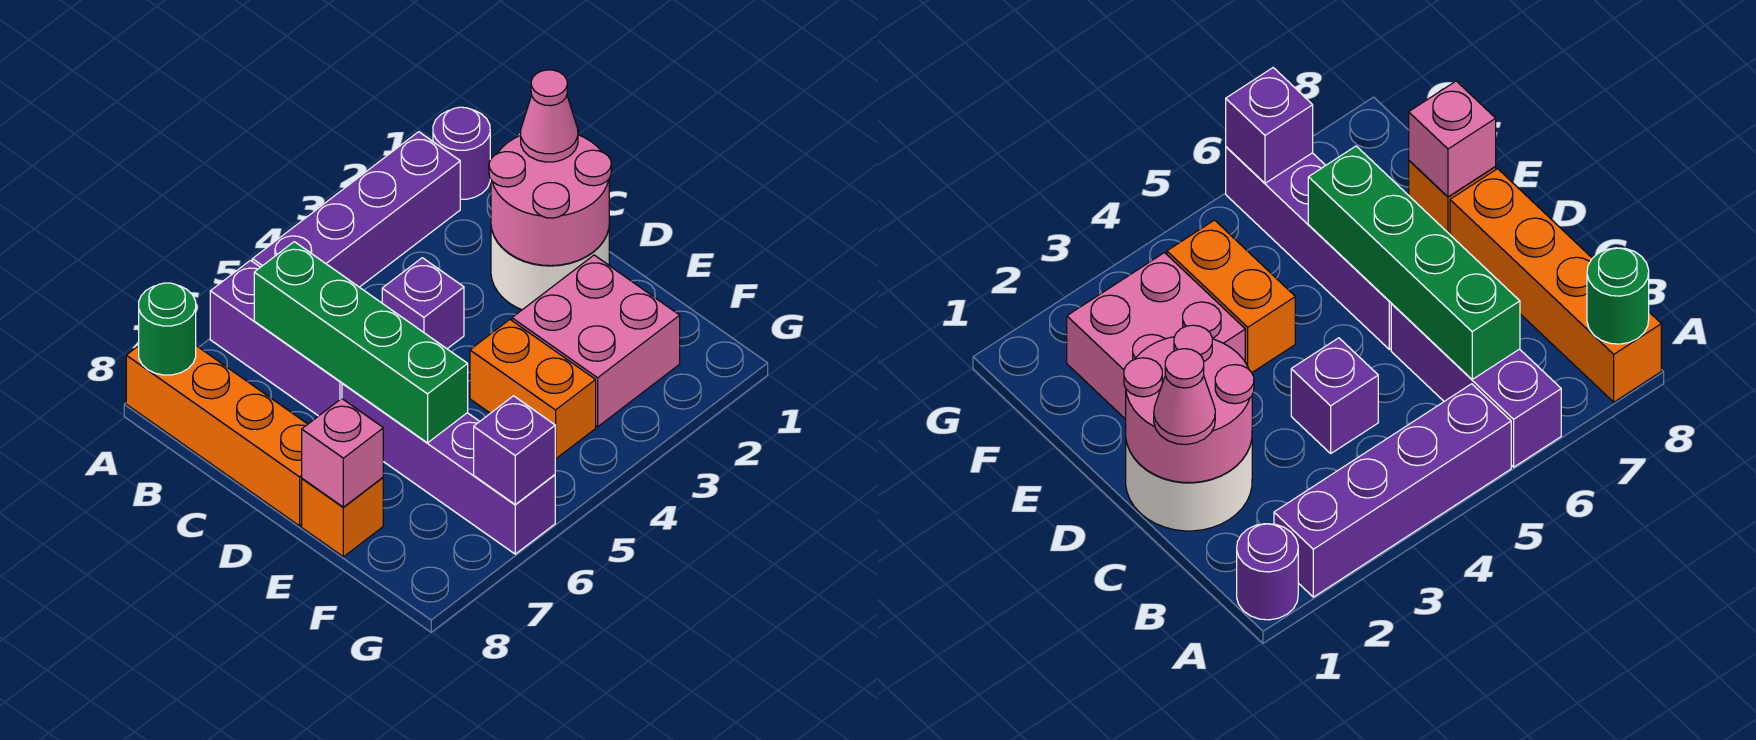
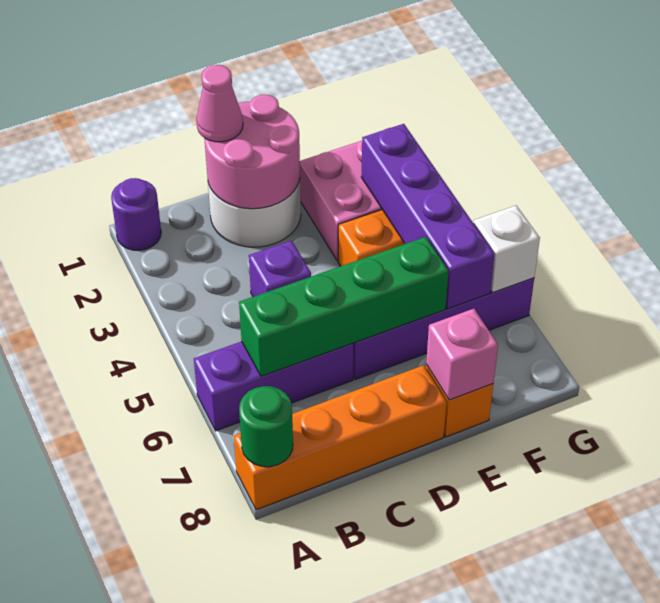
purple brick A2:A5 level 1 -> purple brick F3:F6 level 2
purple brick G6 level 2 -> white brick G6 level 2

